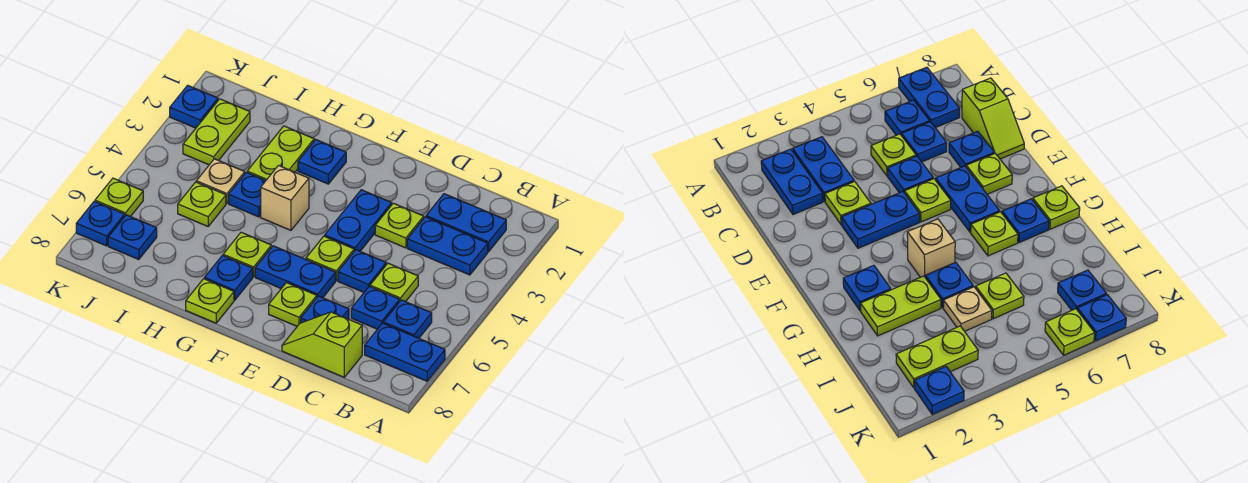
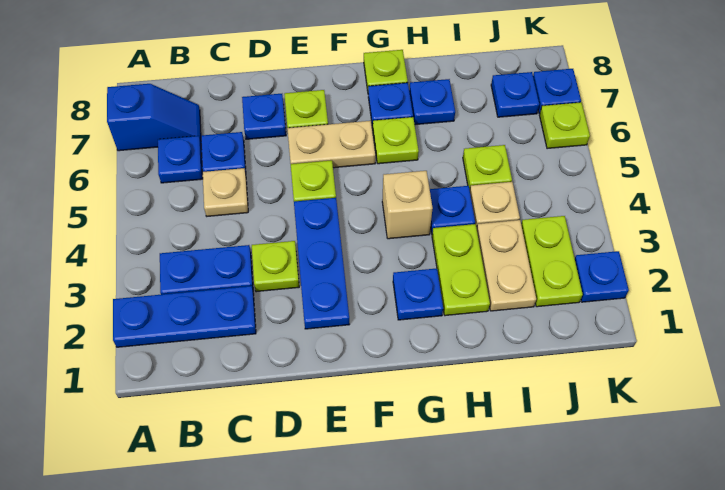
blue plate A7:B7 level 1 -> blue slope A7:B7 level 1 top A
blue plate B2:C2 level 1 -> blue plate A2:C2 level 1
lime plate C5 level 1 -> tan plate C5 level 1
lime slope C8:D8 level 1 top C -> none
blue plate D5 level 1 -> blue plate H7 level 1
blue plate E3:E4 level 1 -> blue plate E2:E4 level 1
blue plate E6:F6 level 1 -> tan plate E6:F6 level 1
none -> tan plate I2:I3 level 1

